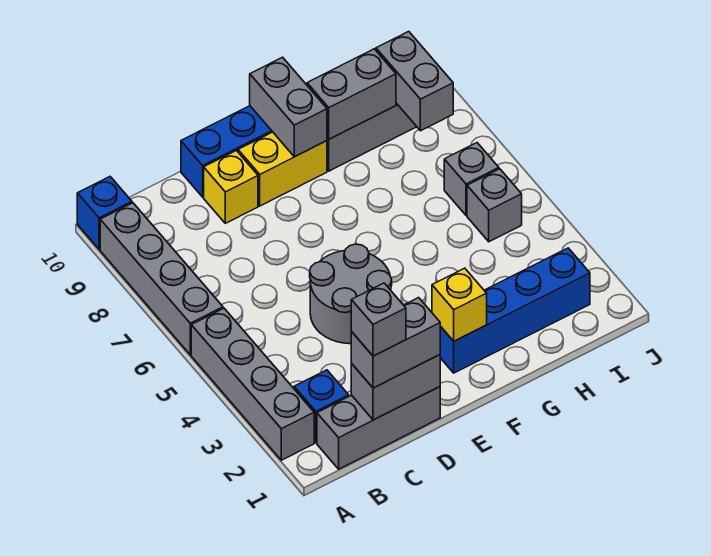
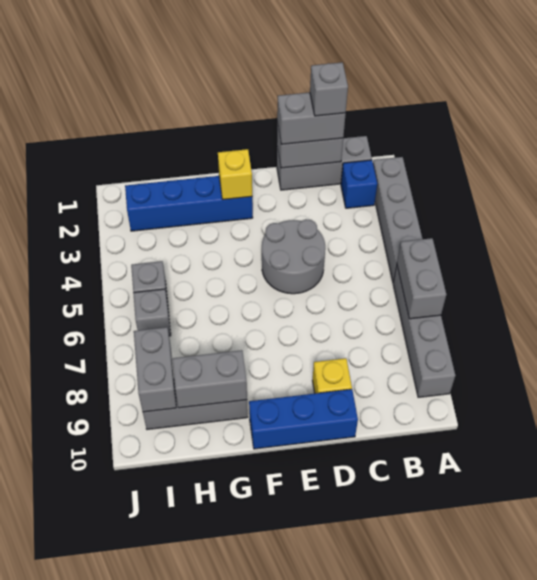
blue brick A10 level 1 -> none
yellow brick E9:F9 level 1 -> none
grey brick F9:F10 level 2 -> grey brick A6:A7 level 2

